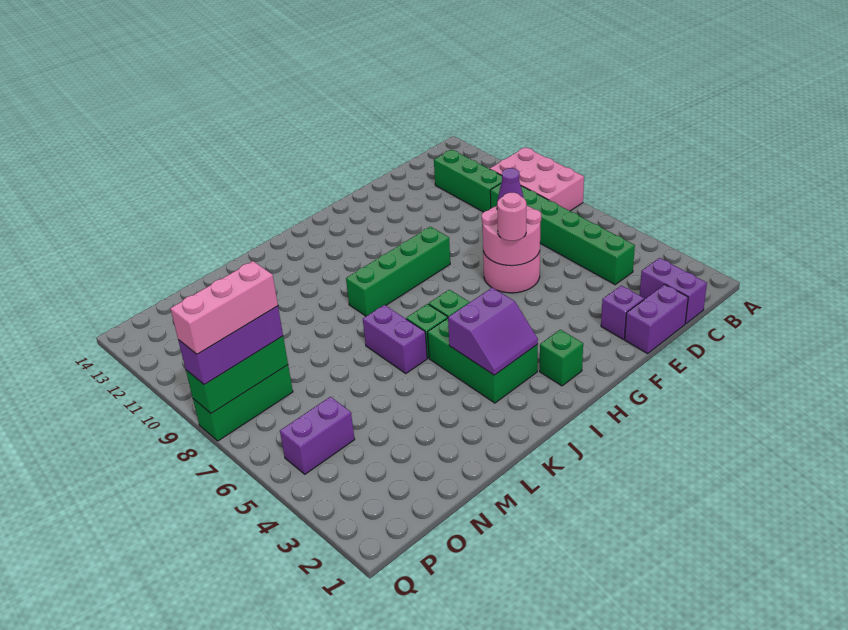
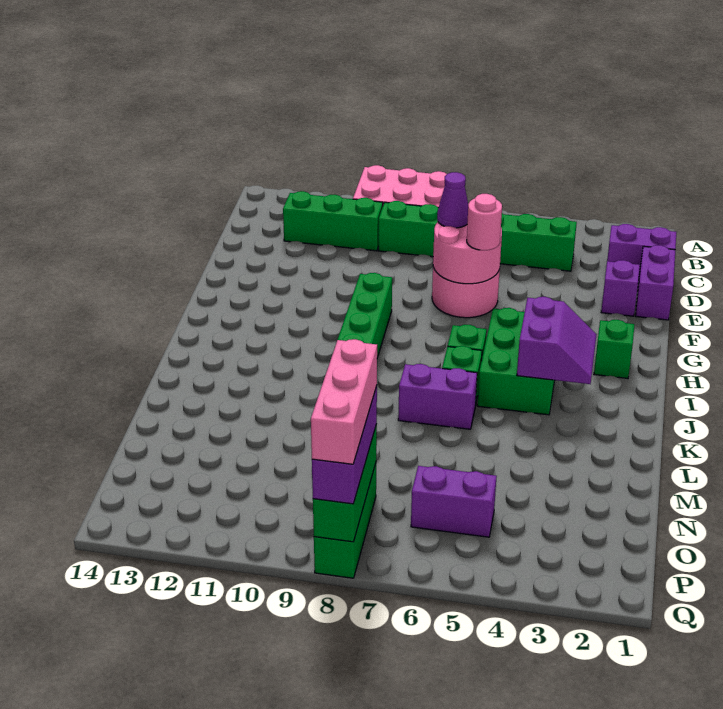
green brick I3:J5 level 1 -> green brick H4:J5 level 1
purple brick O5:P5 level 1 -> purple brick O5:O6 level 1

